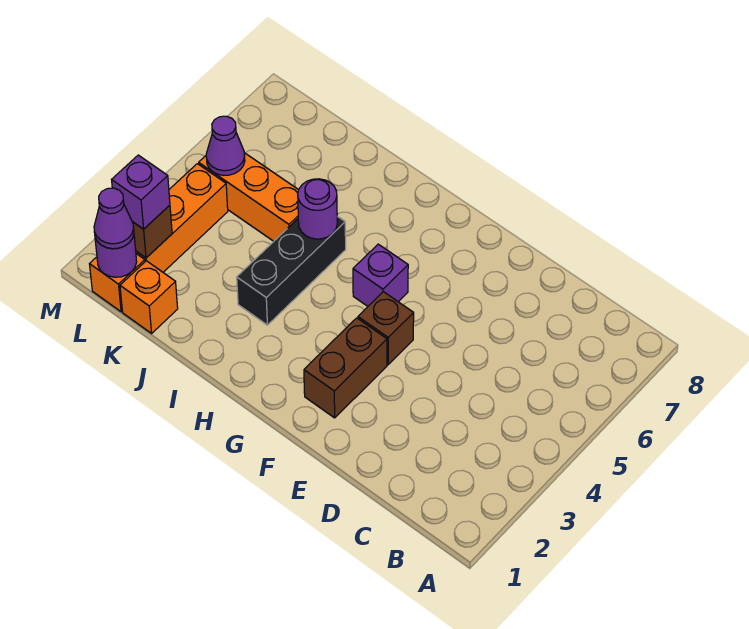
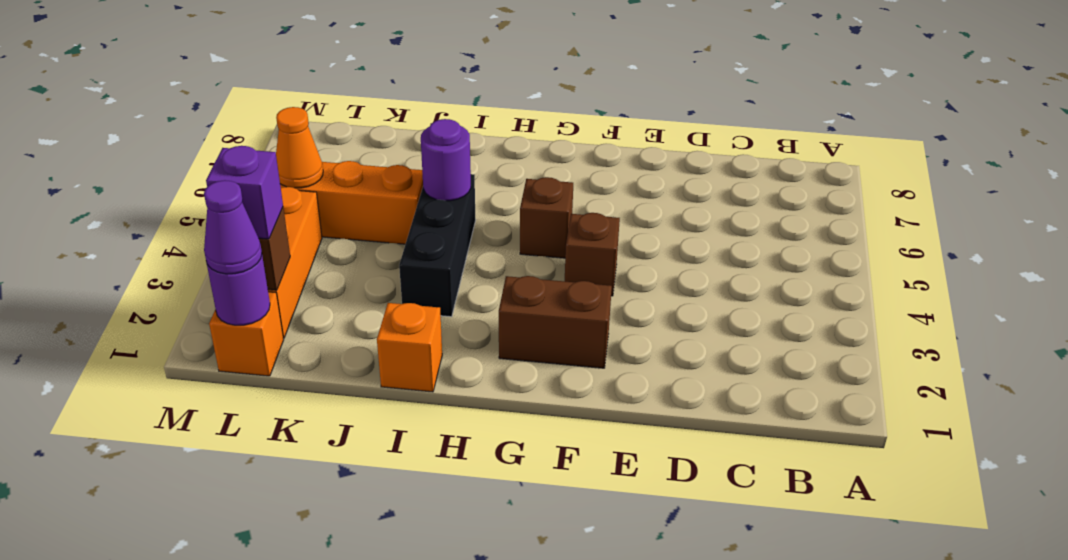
brown brick F2:F3 level 1 -> brown brick F2:G2 level 1
purple brick G5 level 1 -> brown brick G5 level 1
orange brick K1 level 1 -> orange brick I1 level 1
purple cone L5 level 2 -> orange cone L5 level 2

